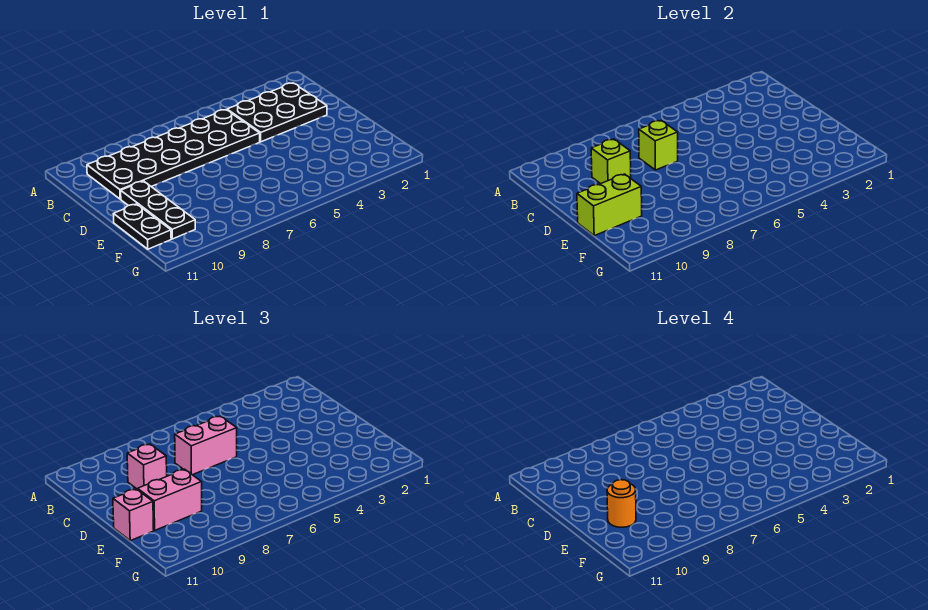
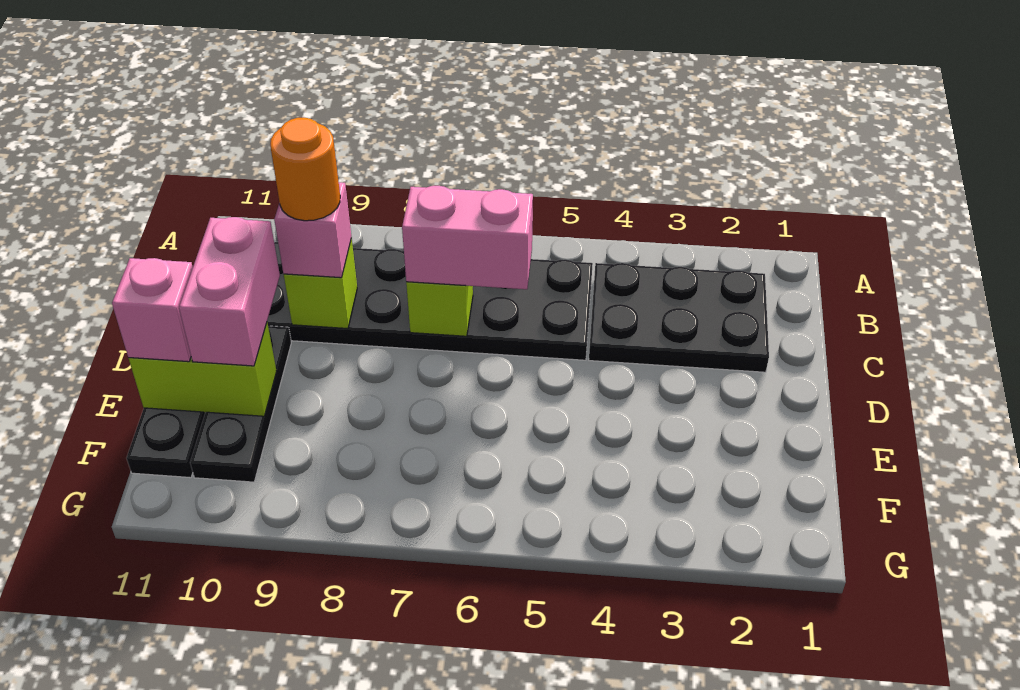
pink brick E9:E10 level 3 -> pink brick D10:E10 level 3
orange round brick E10 level 4 -> orange round brick C9 level 4

